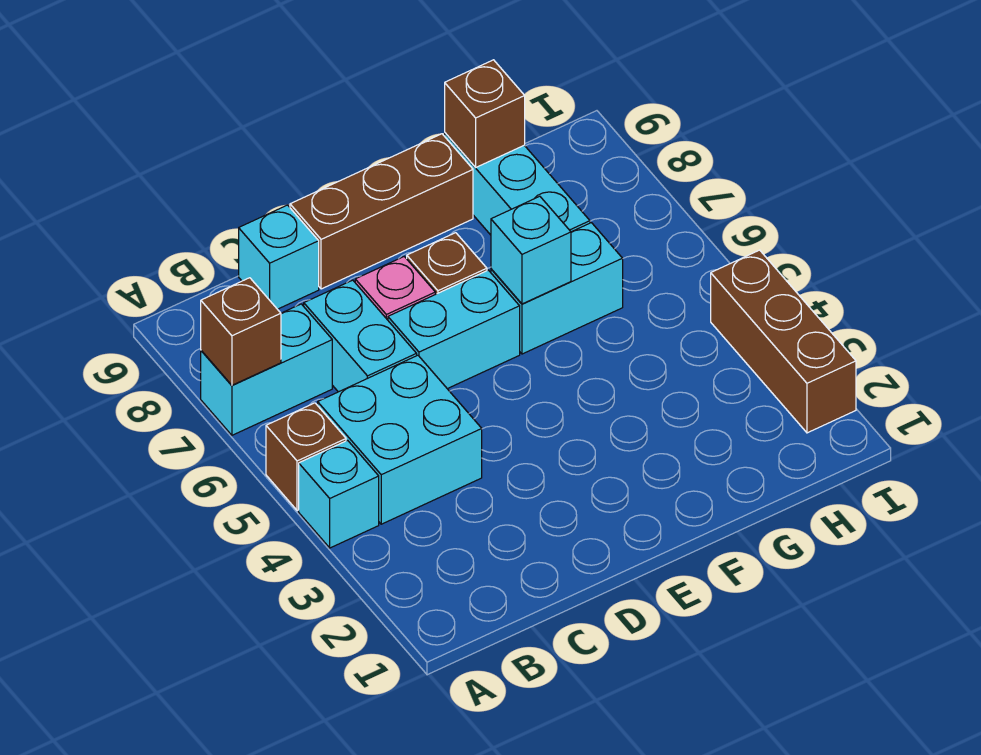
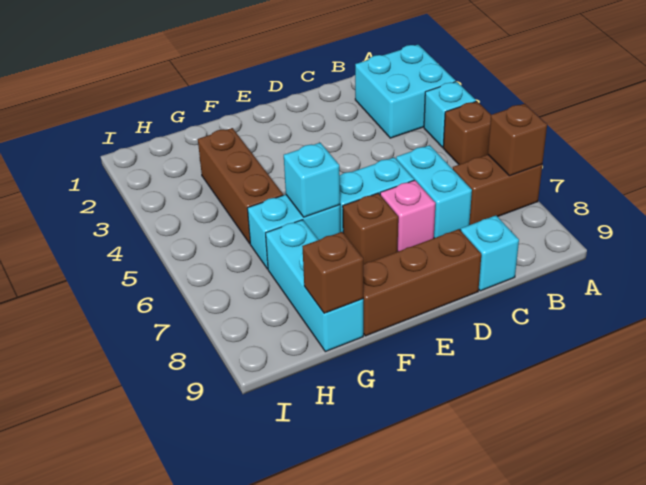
cyan brick A7:B7 level 1 -> brown brick A7:B7 level 1
cyan brick B4:C5 level 1 -> cyan brick A2:B3 level 1
brown brick I2:I4 level 1 -> brown brick G3:G5 level 1

